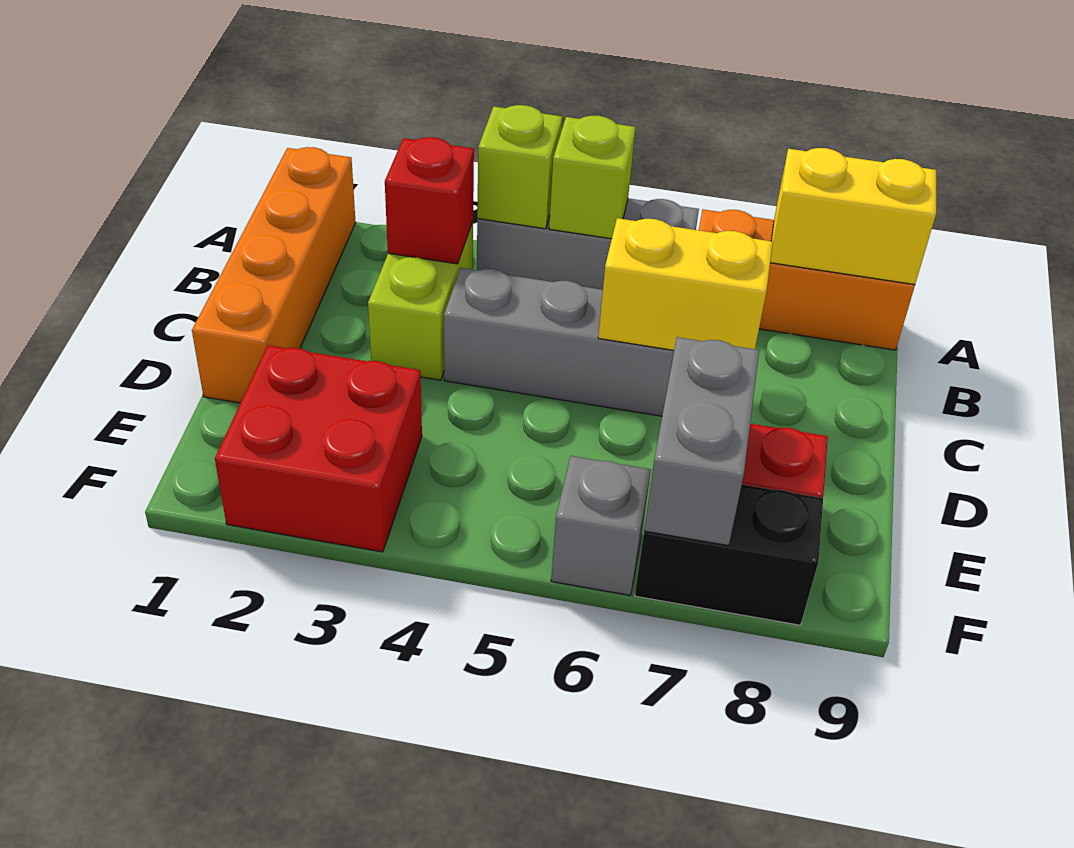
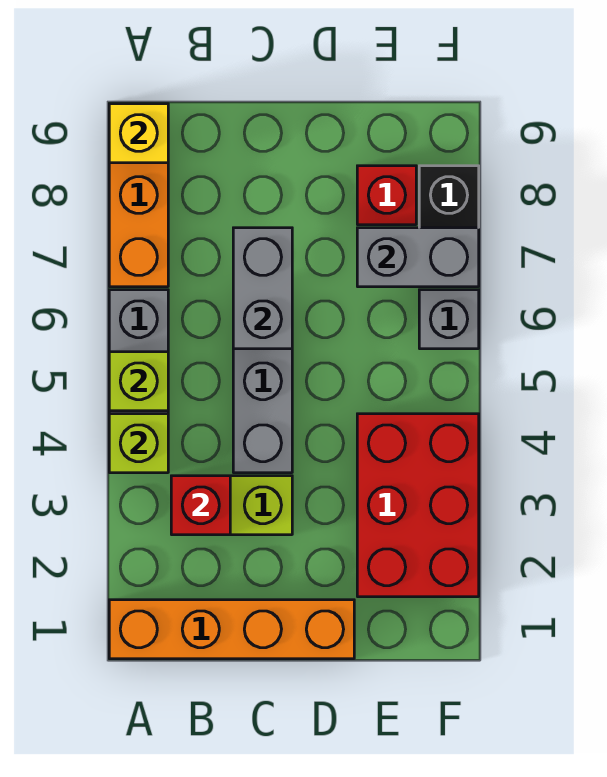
yellow brick A8:A9 level 2 -> yellow brick A9 level 2
yellow brick C6:C7 level 2 -> grey brick C6:C7 level 2
red brick E2:F3 level 1 -> red brick E2:F4 level 1

